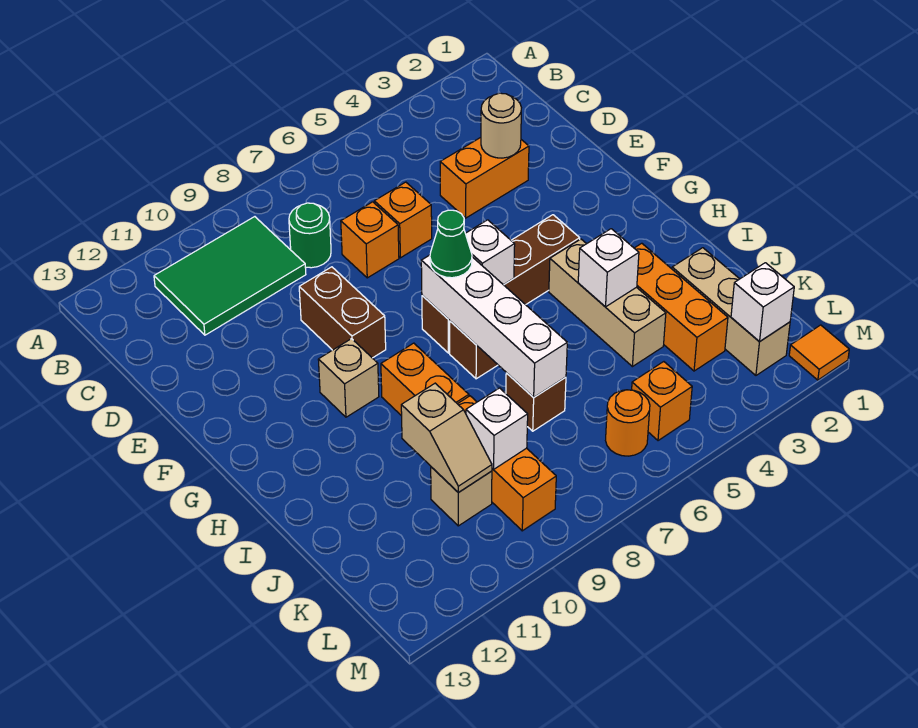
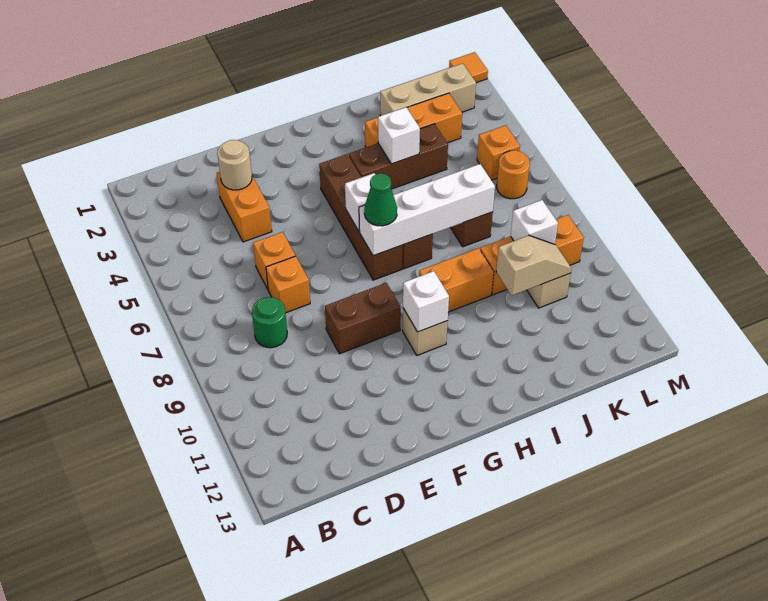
green tile B9:C11 level 1 -> none
tan brick H4:J4 level 1 -> brown brick H4:J4 level 1
white brick L2 level 2 -> white brick G10 level 2

